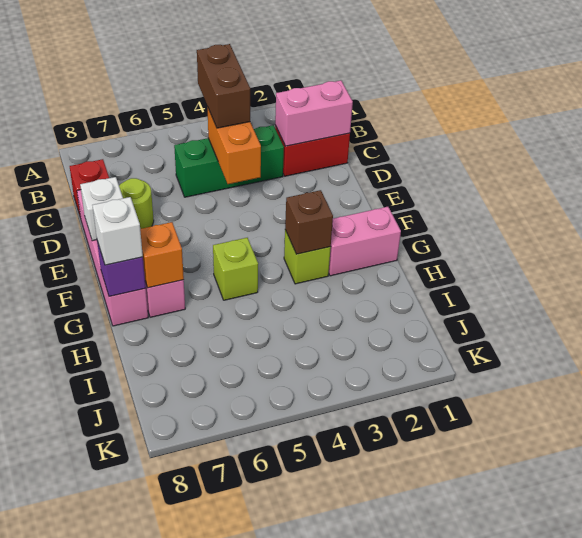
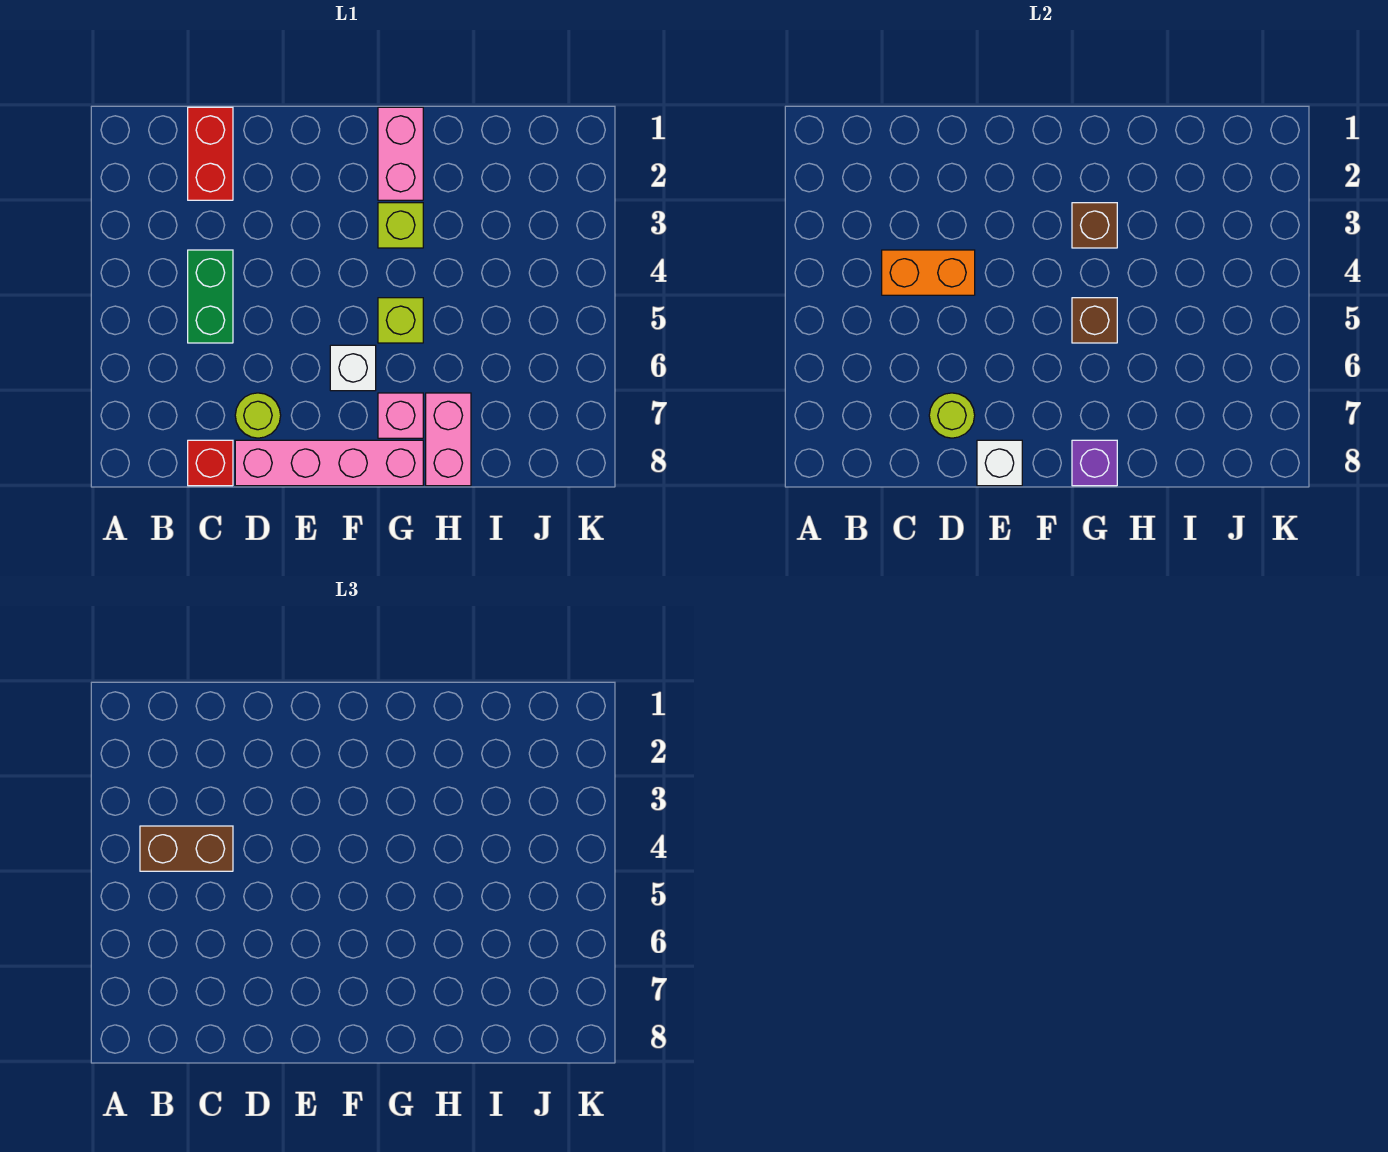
pink brick C1:C2 level 2 -> pink brick H7:H8 level 1
green brick C3:C5 level 1 -> green brick C4:C5 level 1
none -> lime round brick D7 level 2
none -> brown brick G5 level 2
orange brick G7 level 2 -> none
white brick G8 level 3 -> white brick F6 level 1

